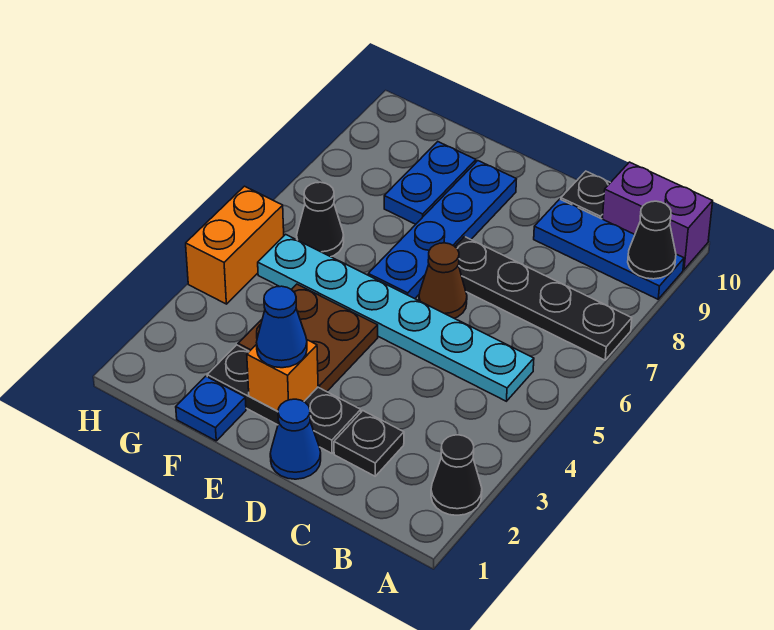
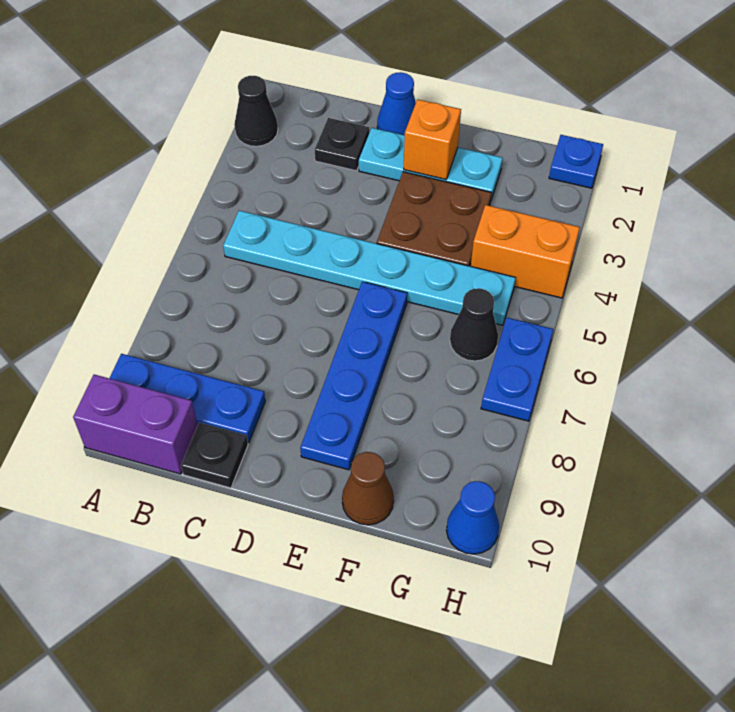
black plate A7:D7 level 1 -> none
black cone A9 level 2 -> none
black plate D2:F2 level 1 -> cyan plate D2:F2 level 1
brown cone D6 level 1 -> brown cone F10 level 1
blue cone E2 level 3 -> blue cone H10 level 1
blue plate F1 level 1 -> blue plate H1 level 1
blue plate F8:F9 level 1 -> blue plate H6:H7 level 1
orange brick H4:H5 level 1 -> orange brick G4:H4 level 1

